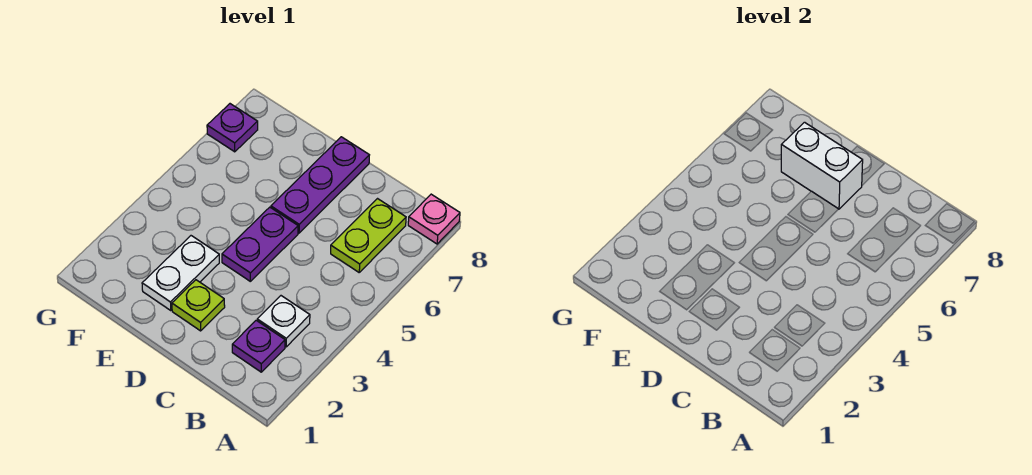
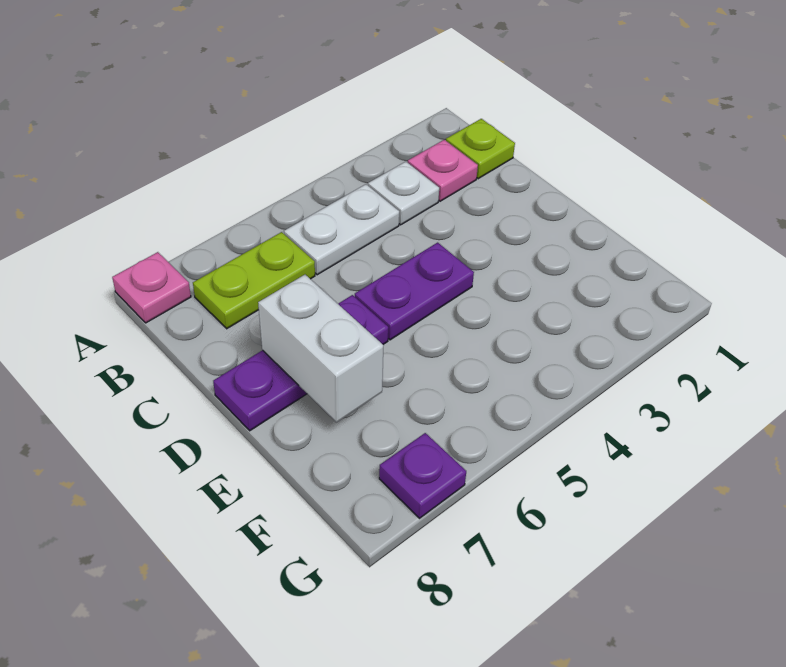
purple plate B2 level 1 -> pink plate B2 level 1
lime plate D2 level 1 -> lime plate B1 level 1
white plate E2:E3 level 1 -> white plate B4:B5 level 1

